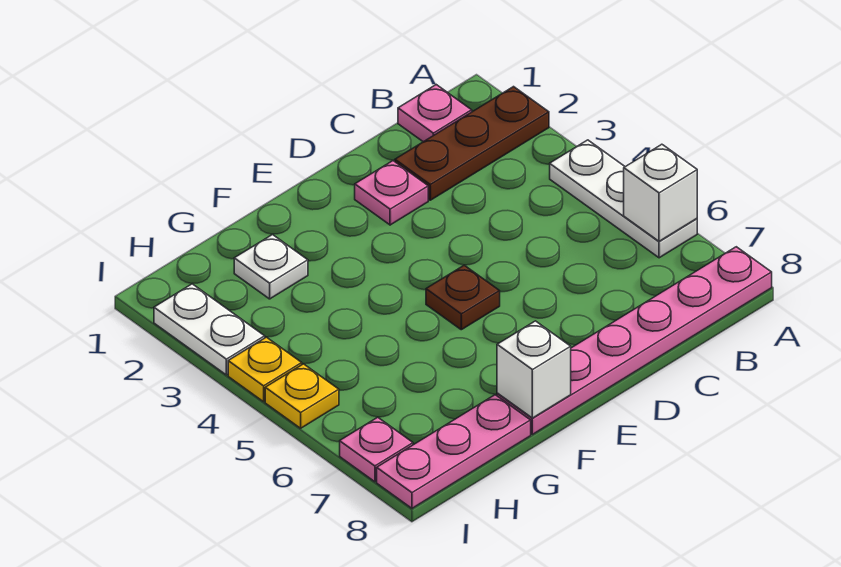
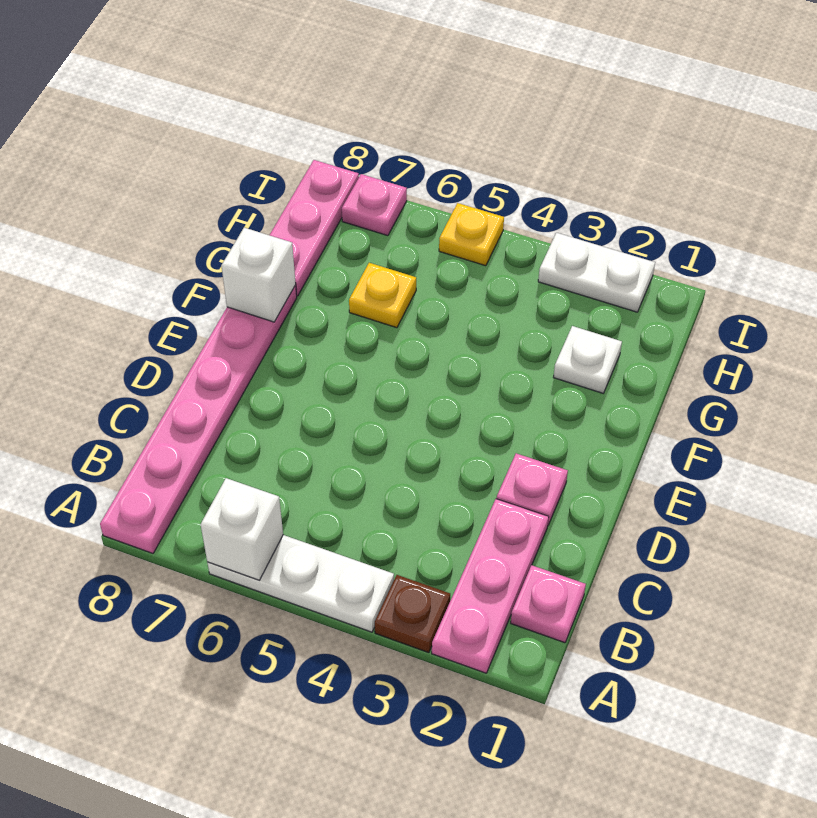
brown plate A2:C2 level 1 -> pink plate A2:C2 level 1
brown plate E5 level 1 -> brown plate A3 level 1
yellow plate I4 level 1 -> yellow plate G6 level 1

